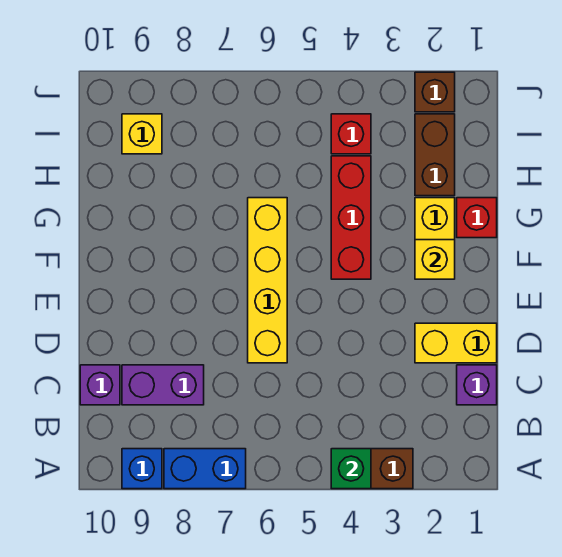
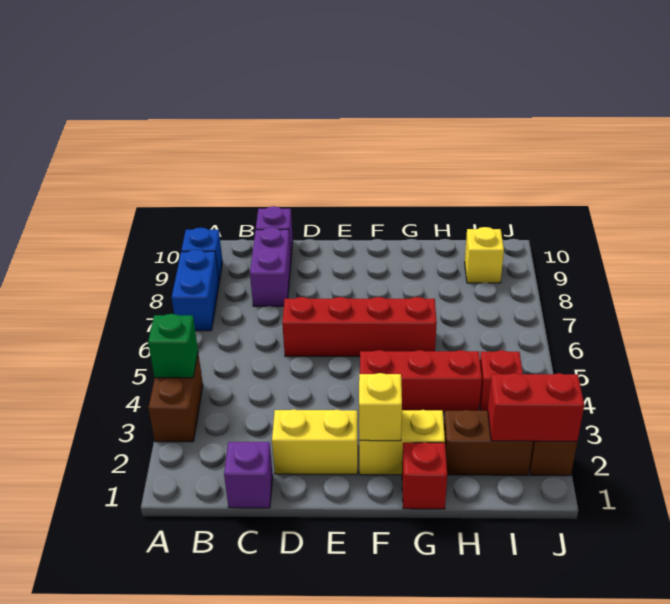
yellow brick D1:D2 level 1 -> yellow brick D2:E2 level 1
yellow brick D6:G6 level 1 -> red brick D6:G6 level 1
none -> red brick I2:J2 level 2

